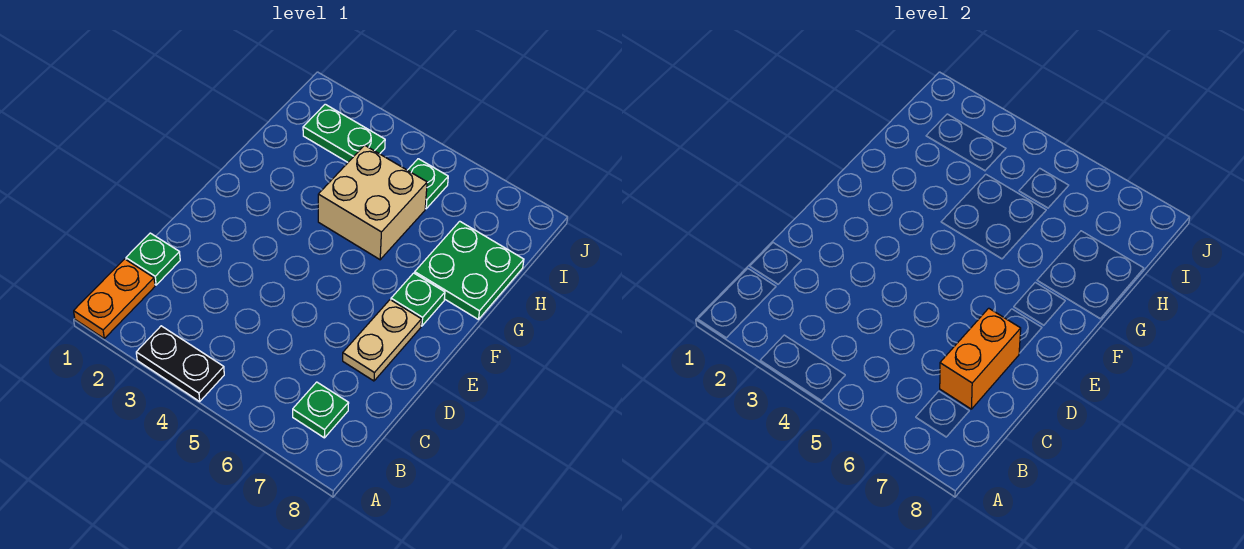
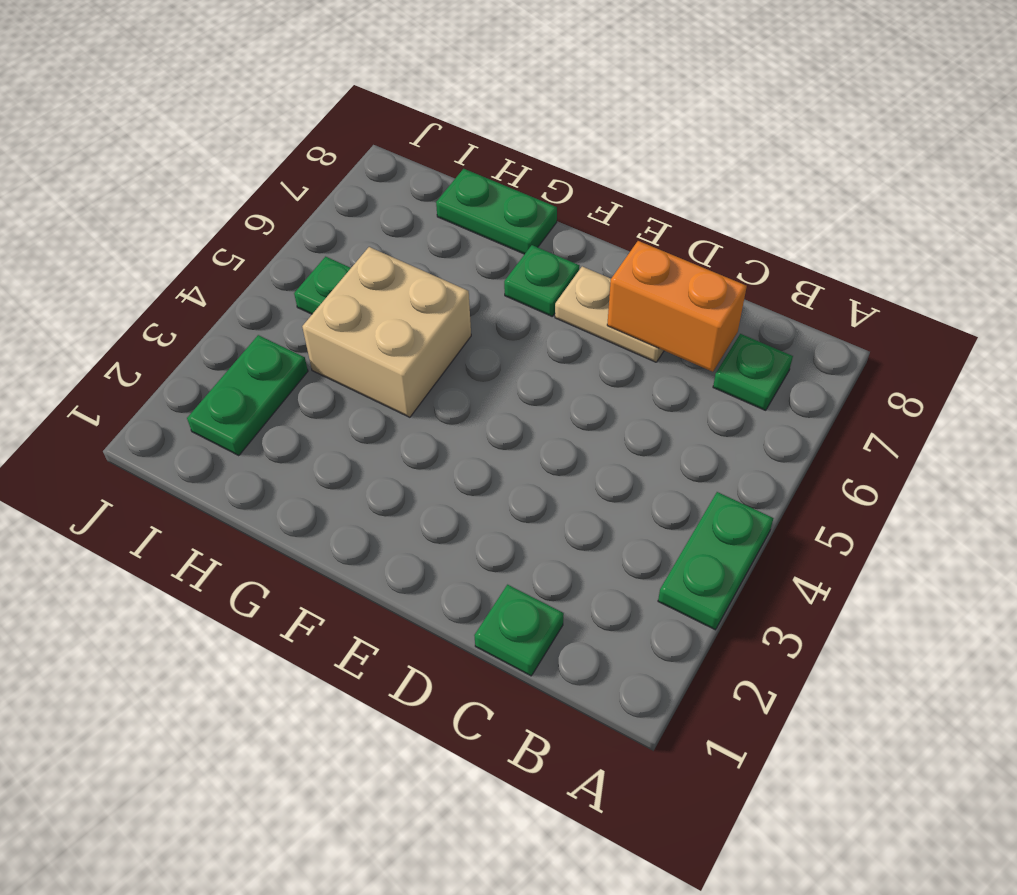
orange plate A1:B1 level 1 -> none
black plate A3:A4 level 1 -> green plate A3:A4 level 1
green plate G7:H8 level 1 -> green plate G8:H8 level 1

